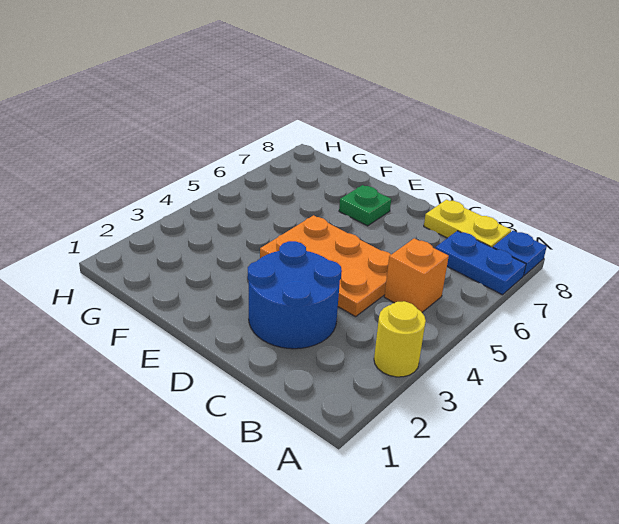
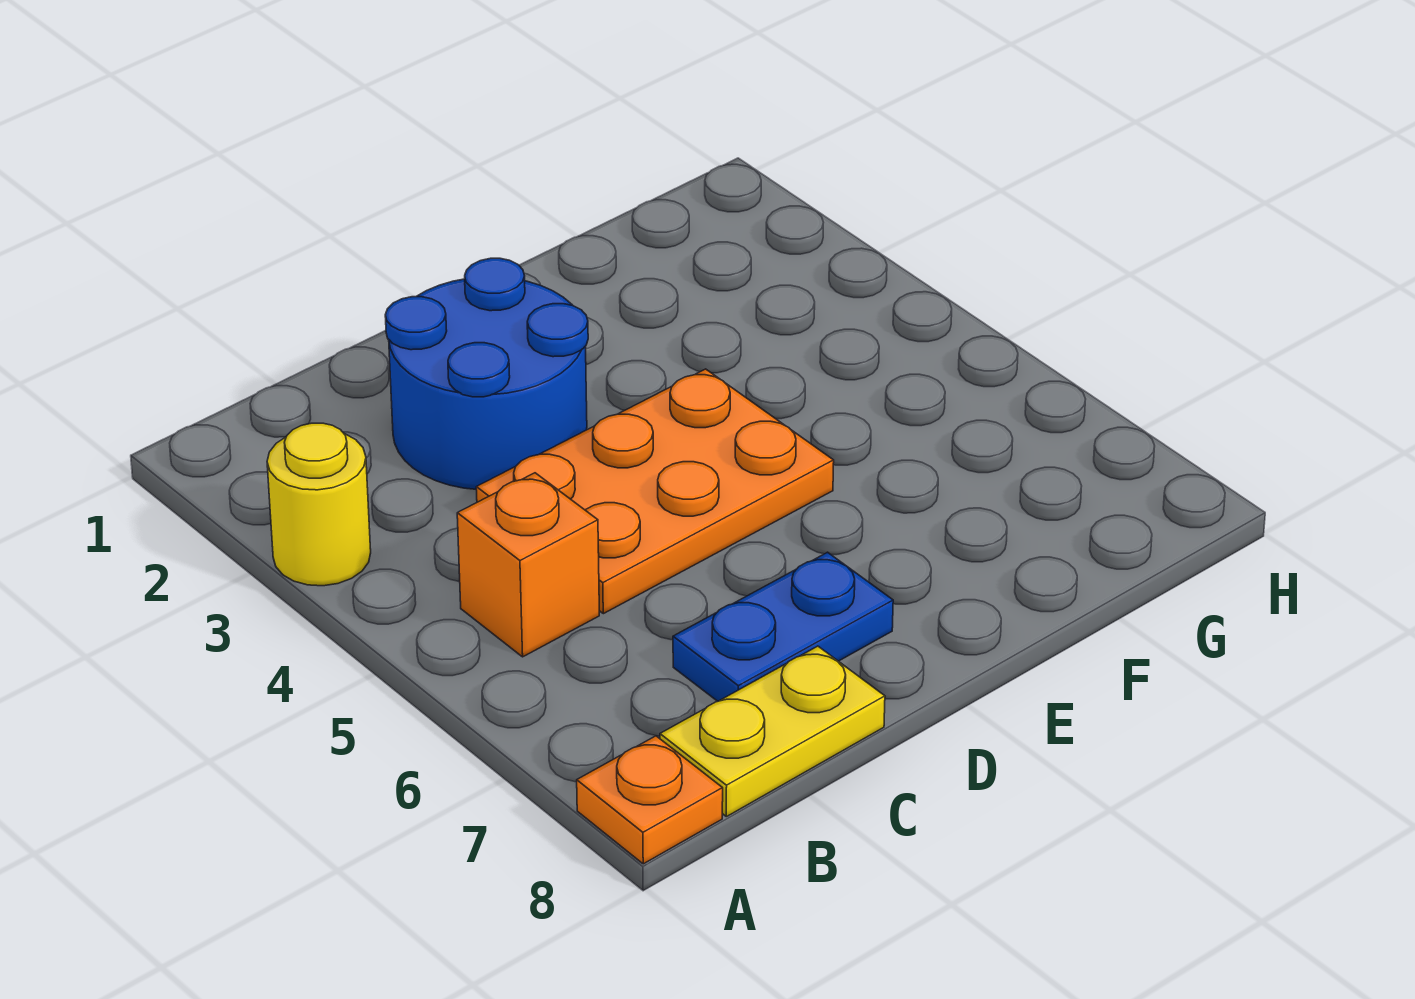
blue plate A7:B7 level 1 -> blue plate C7:D7 level 1
blue plate A8 level 1 -> orange plate A8 level 1
green plate E7 level 1 -> none

